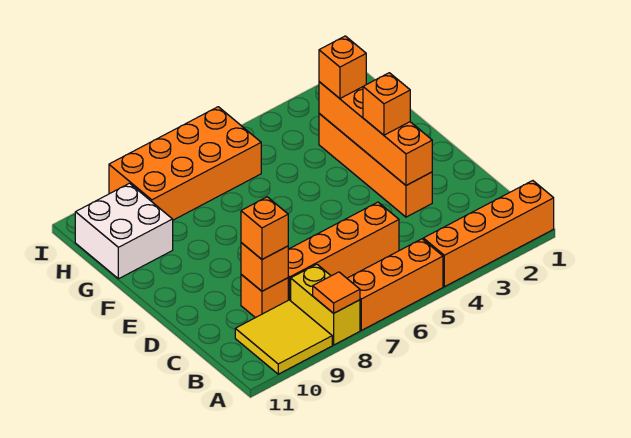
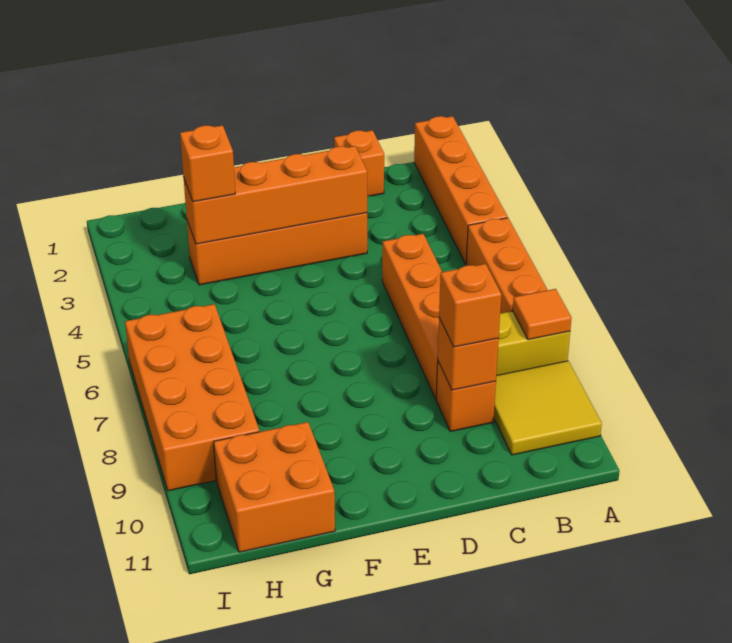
orange brick E3 level 3 -> orange brick C1 level 1
white brick G10:H11 level 1 -> orange brick G10:H11 level 1

